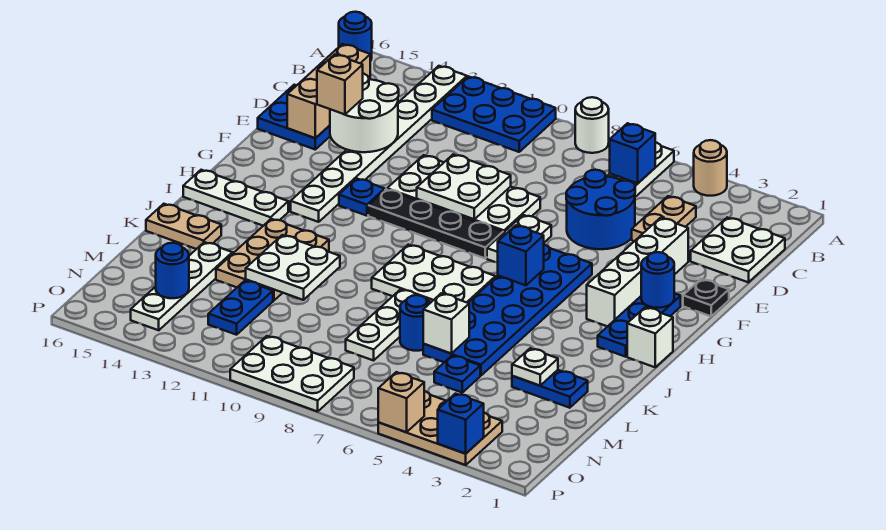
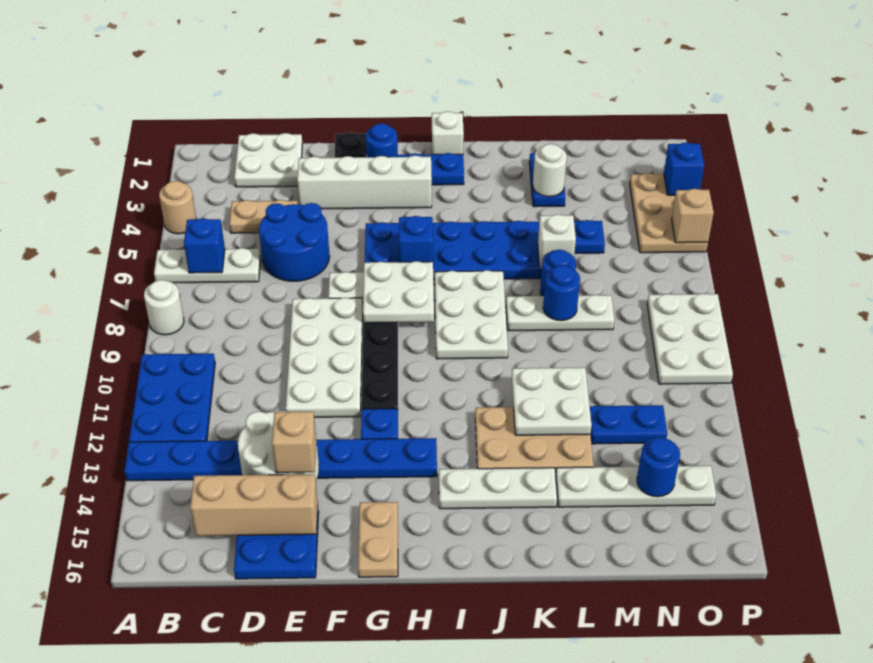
white plate A13:H13 level 1 -> blue plate A13:H13 level 1
blue round brick A16 level 1 -> blue round brick L8 level 2
white plate E9:F10 level 2 -> white plate G7:H8 level 2
white plate I14:I16 level 1 -> white plate I14:K14 level 1
tan plate K15:K16 level 1 -> tan plate G15:G16 level 1
white plate L3 level 2 -> white round brick L3 level 2

